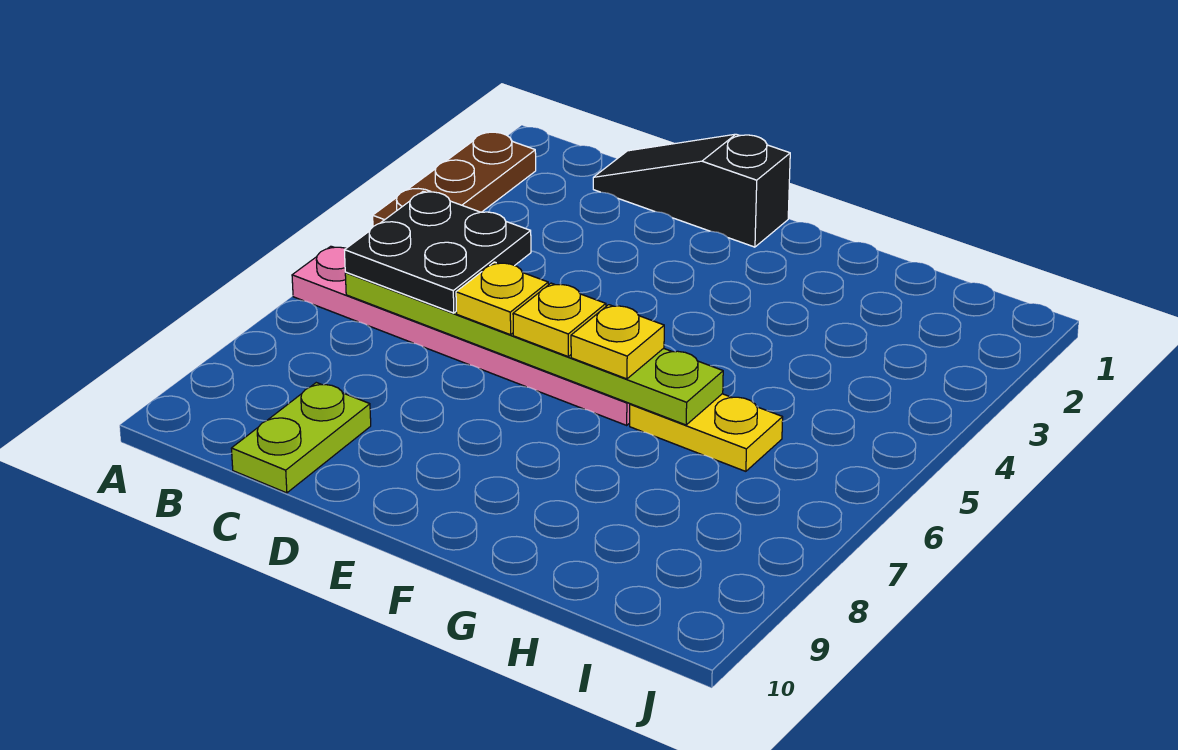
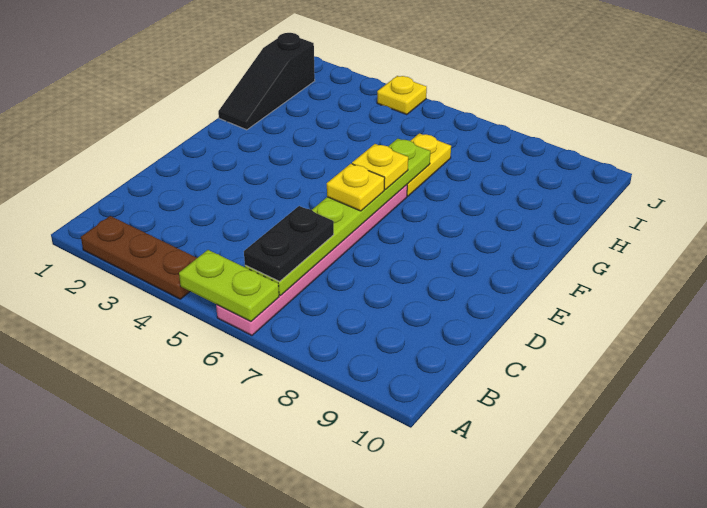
black plate B5:C6 level 3 -> black plate B6:C6 level 3
black slope C1:E1 level 1 top E -> black slope G1:I1 level 1 top I
lime plate C9:C10 level 1 -> lime plate A5:A6 level 2
yellow plate D6 level 3 -> yellow plate J4 level 1

